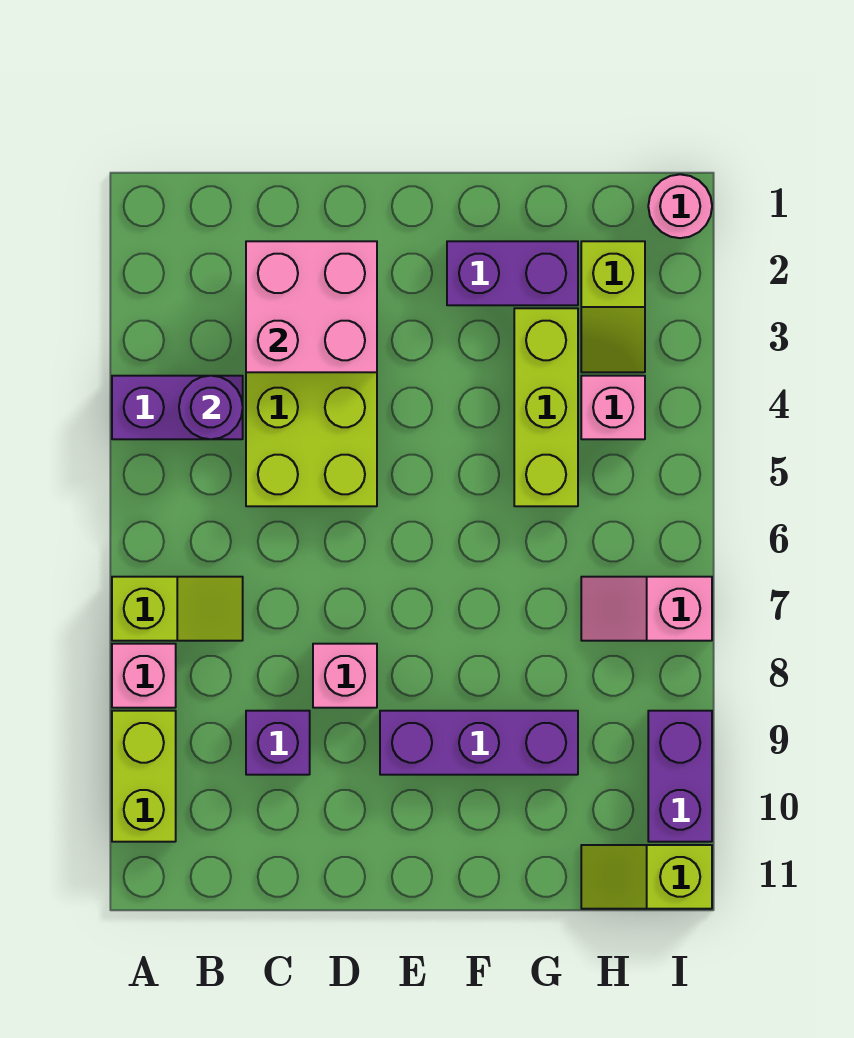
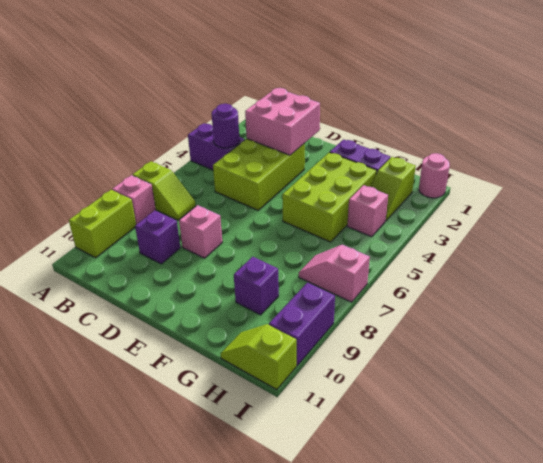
purple brick E9:G9 level 1 -> purple brick G9 level 1
lime brick G3:G5 level 1 -> lime brick F3:G5 level 1

